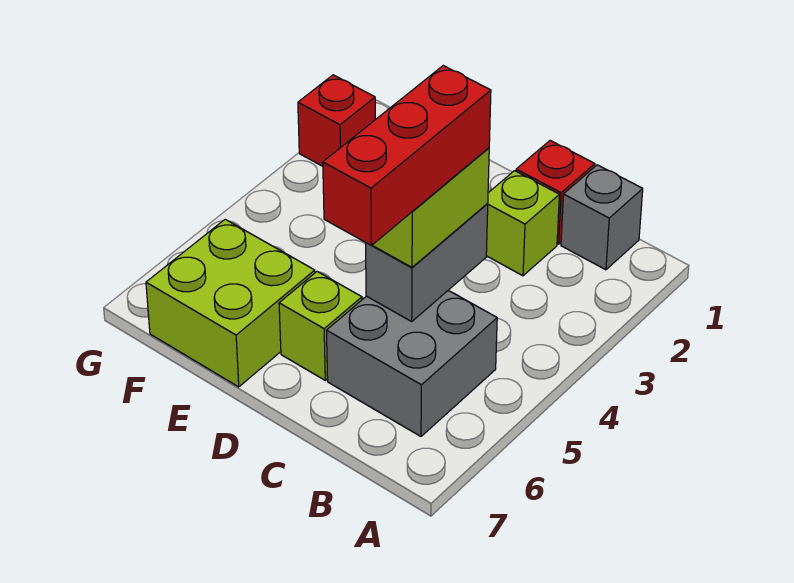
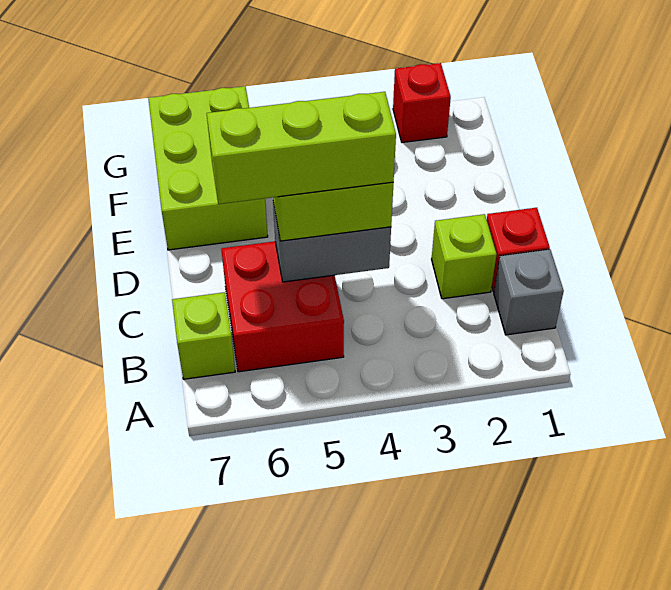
grey brick B5:C6 level 1 -> red brick B5:C6 level 1
red brick C4:C6 level 4 -> lime brick C4:C6 level 4
lime brick D6 level 1 -> lime brick B7 level 1
lime brick E6:F7 level 1 -> lime brick E6:G7 level 1

